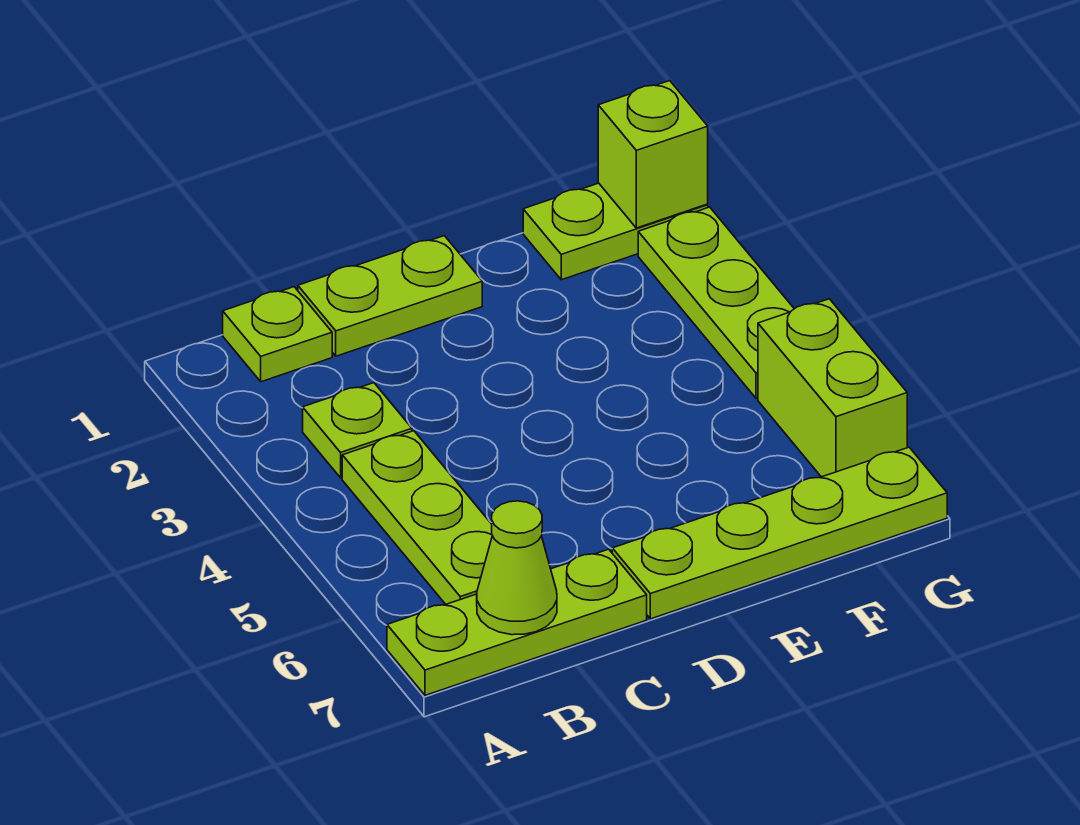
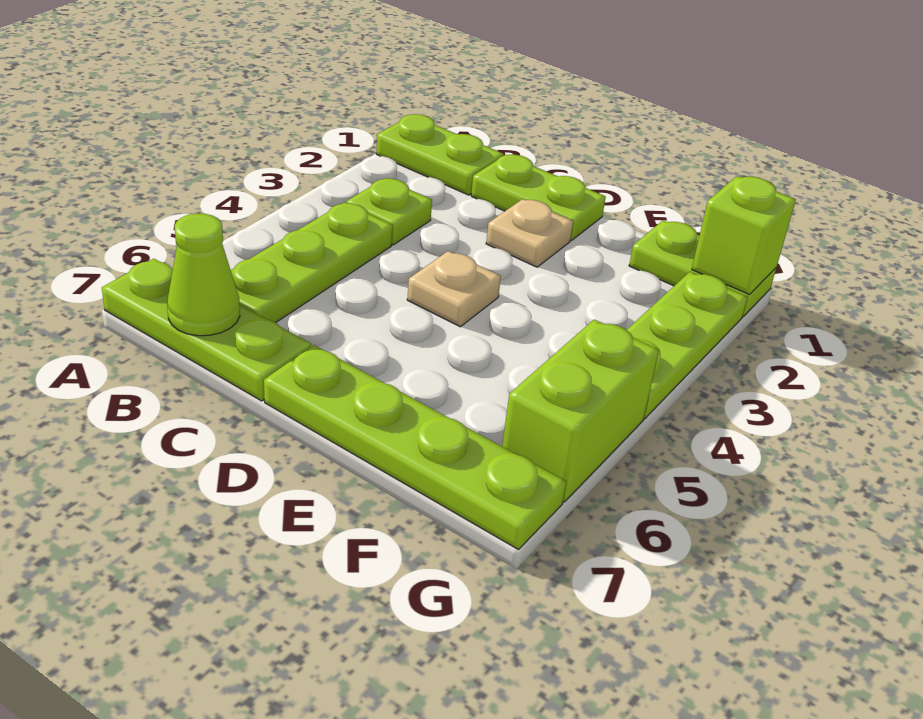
lime plate B1 level 1 -> lime plate A1:B1 level 1
none -> tan plate D2 level 1
none -> tan plate D4 level 1

